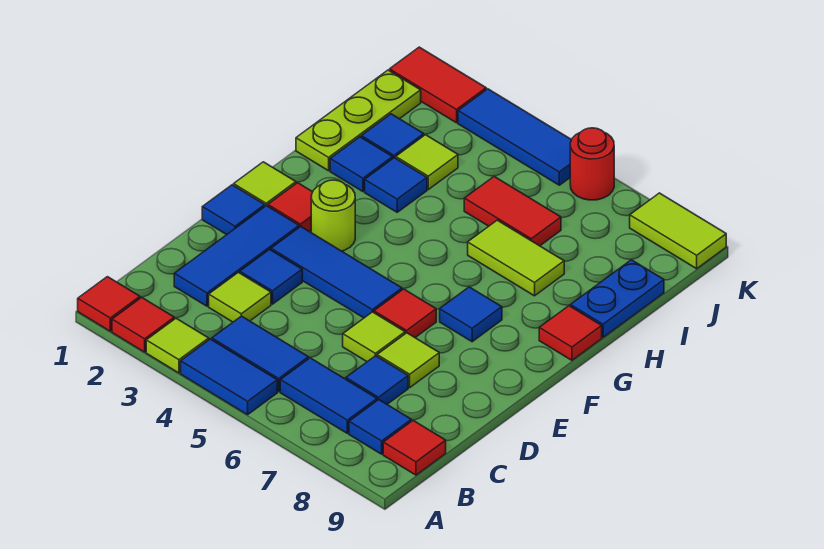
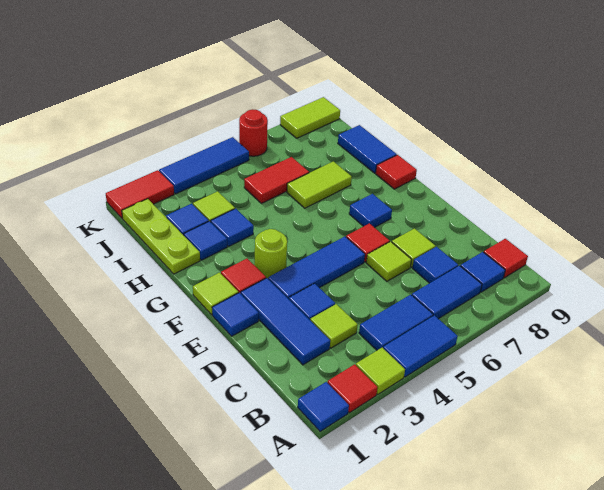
red tile A1 level 1 -> blue tile A1 level 1
blue plate H9:I9 level 1 -> blue tile H9:I9 level 1

